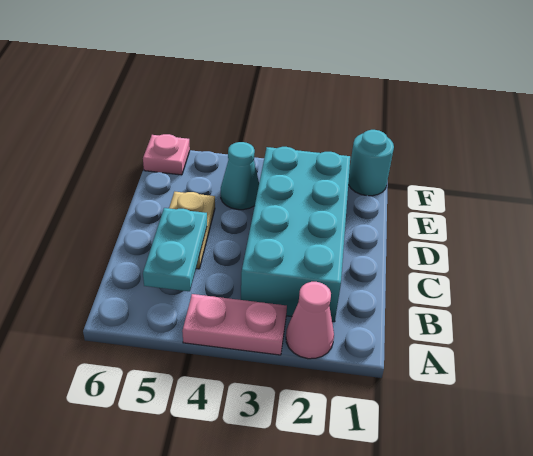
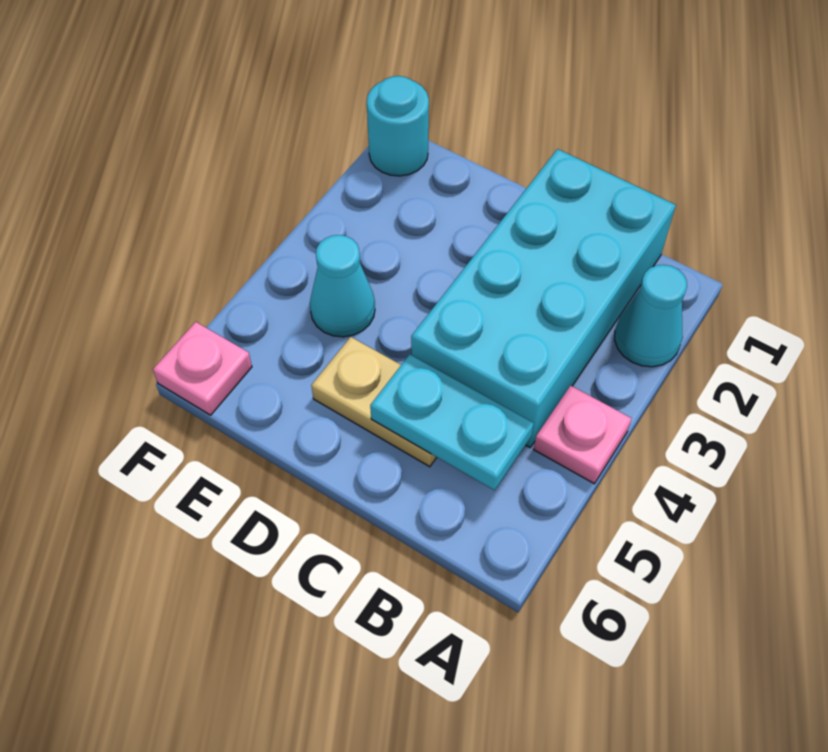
pink cone A2 level 1 -> cyan cone A2 level 1
pink plate A3:A4 level 1 -> pink plate A4 level 1
cyan brick B2:E3 level 1 -> cyan brick B1:C4 level 1

